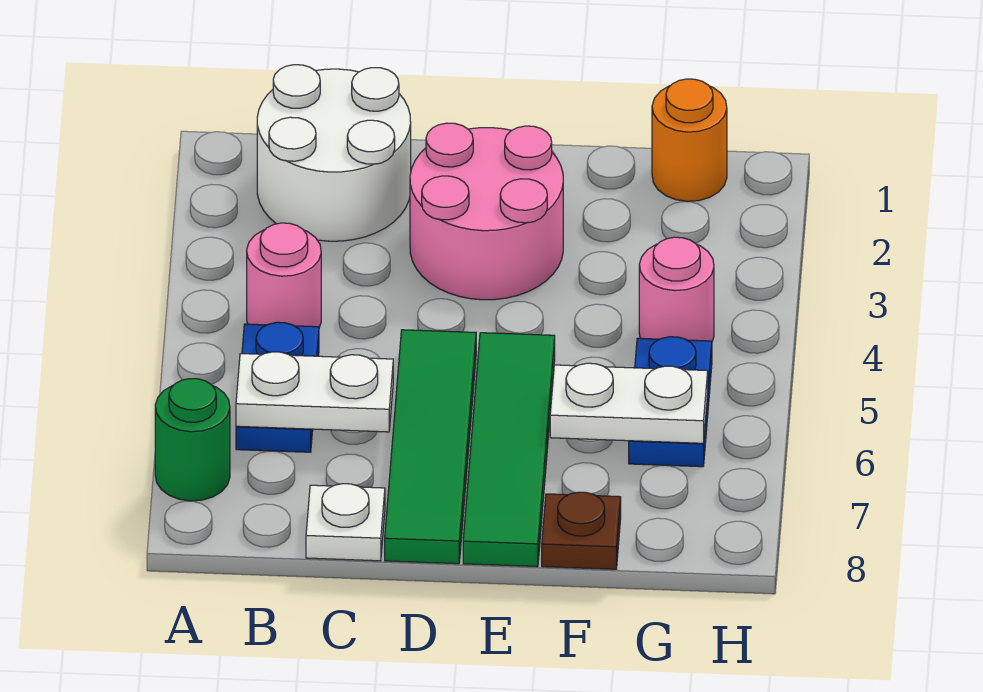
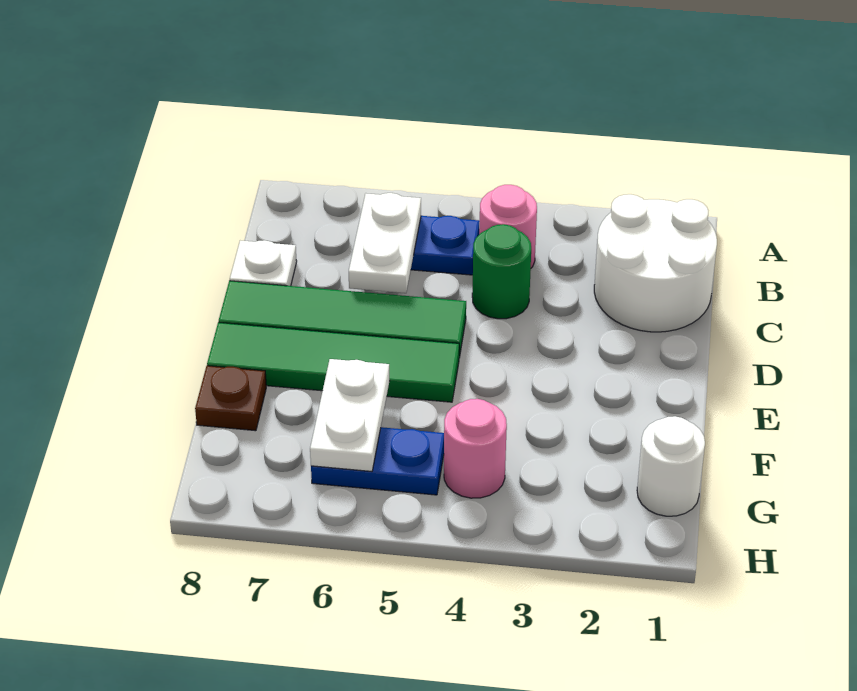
green round brick A7 level 1 -> green round brick C4 level 1
pink round brick D2:E3 level 1 -> none
orange round brick G1 level 1 -> white round brick G1 level 1

